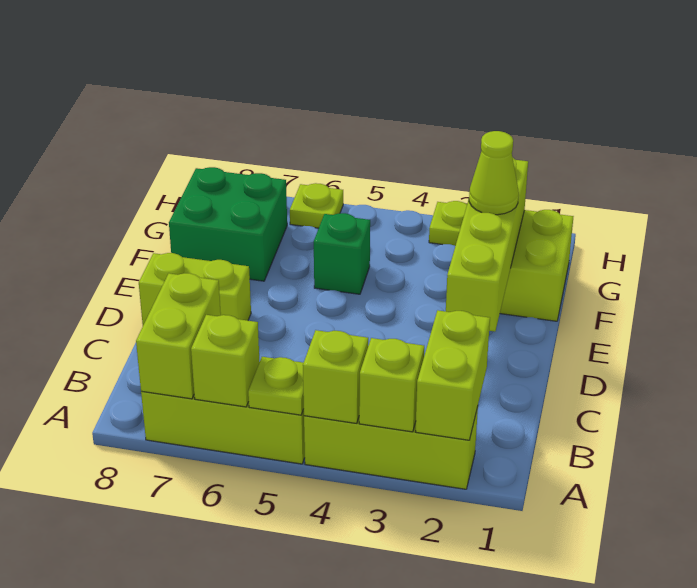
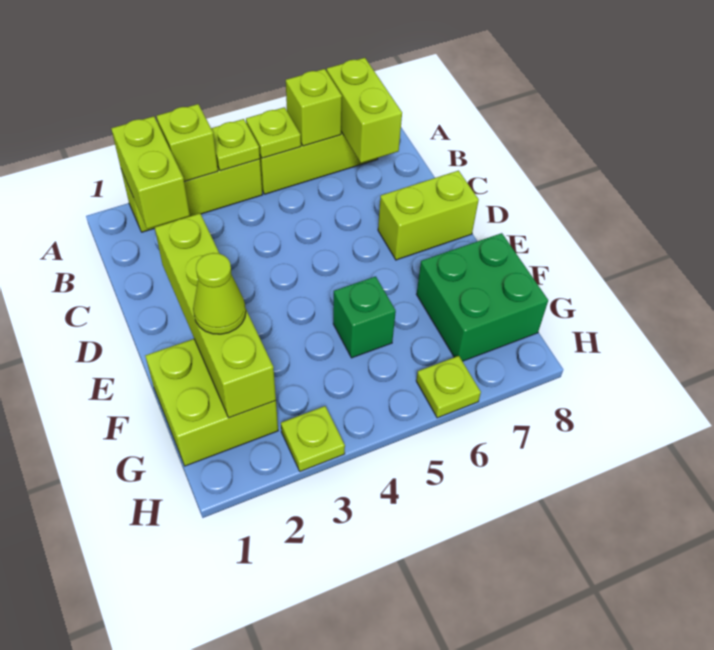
lime brick A4 level 2 -> lime plate A4 level 2

